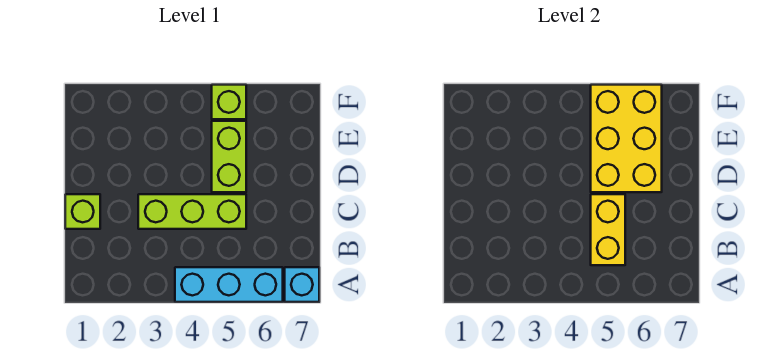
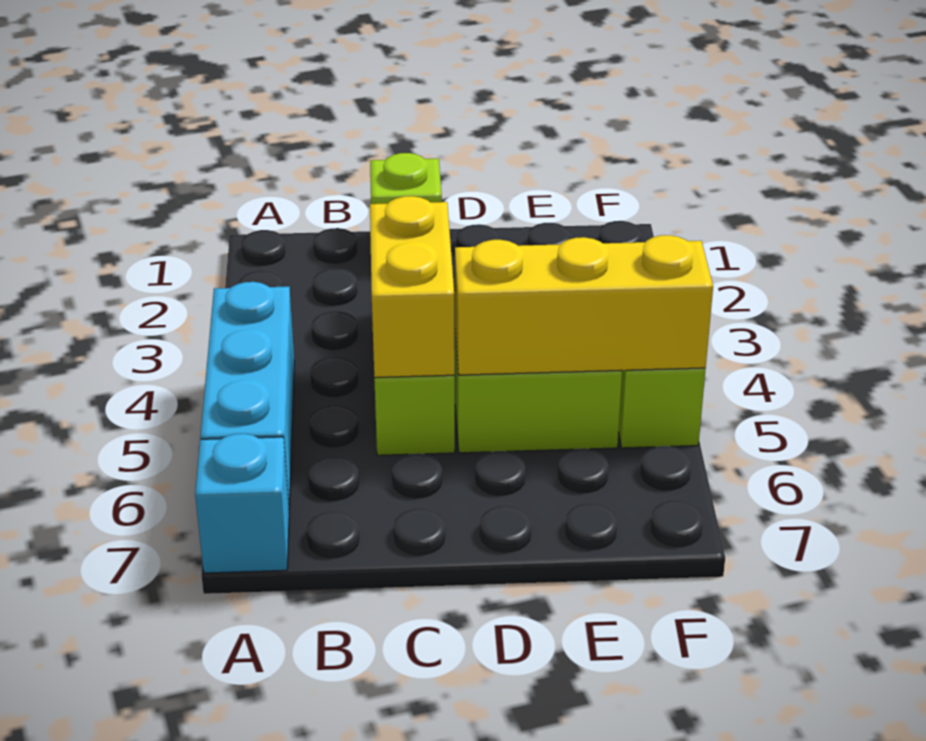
yellow brick B5:C5 level 2 -> yellow brick C4:C5 level 2
yellow brick D5:F6 level 2 -> yellow brick D5:F5 level 2

